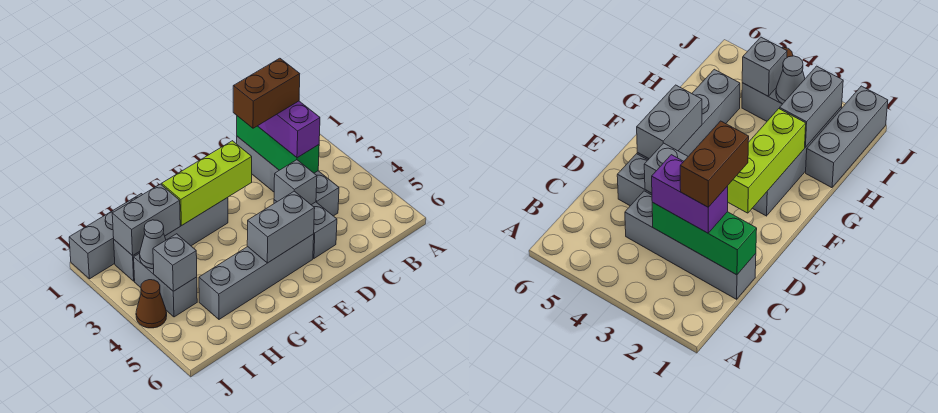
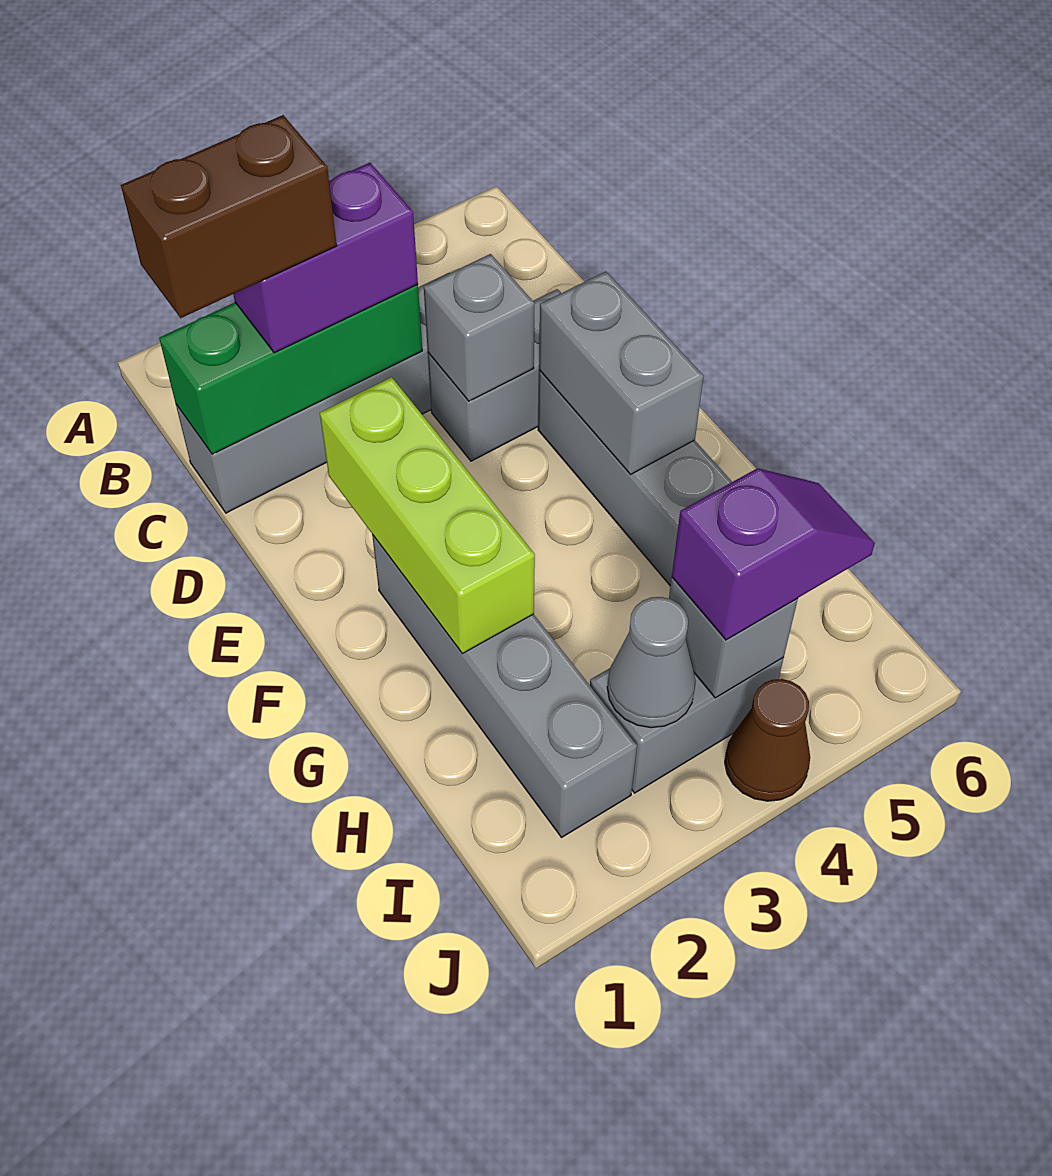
brown brick C2:D2 level 4 -> brown brick C1:C2 level 4
grey brick H1:J1 level 1 -> none
grey brick H2:I2 level 2 -> none
none -> purple slope I4:I5 level 3 top 4

